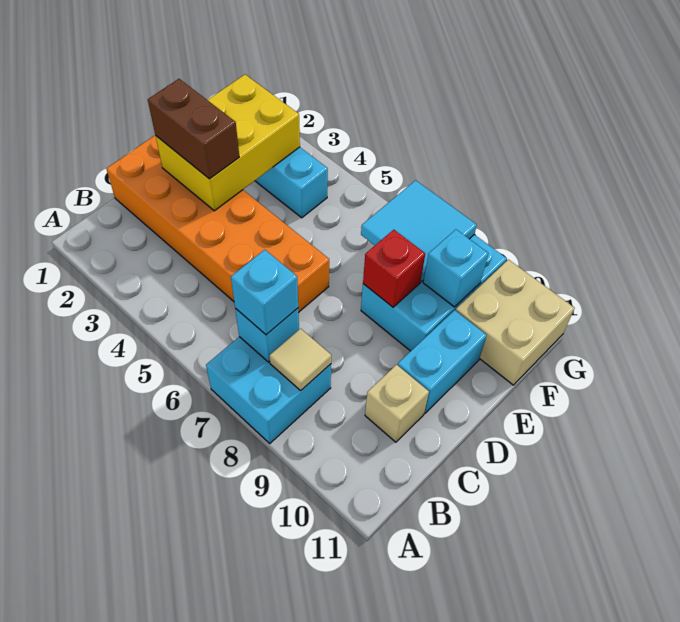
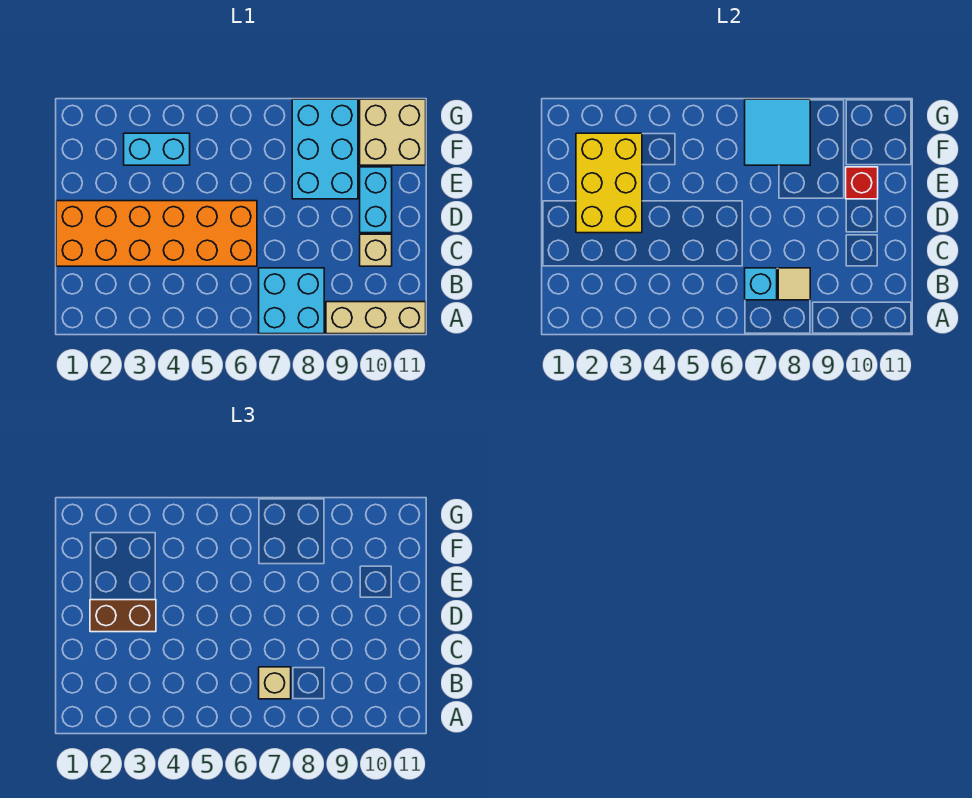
none -> tan brick A9:A11 level 1
cyan brick B7 level 3 -> tan brick B7 level 3
red brick E8 level 2 -> red brick E10 level 2
cyan brick F9 level 2 -> none

